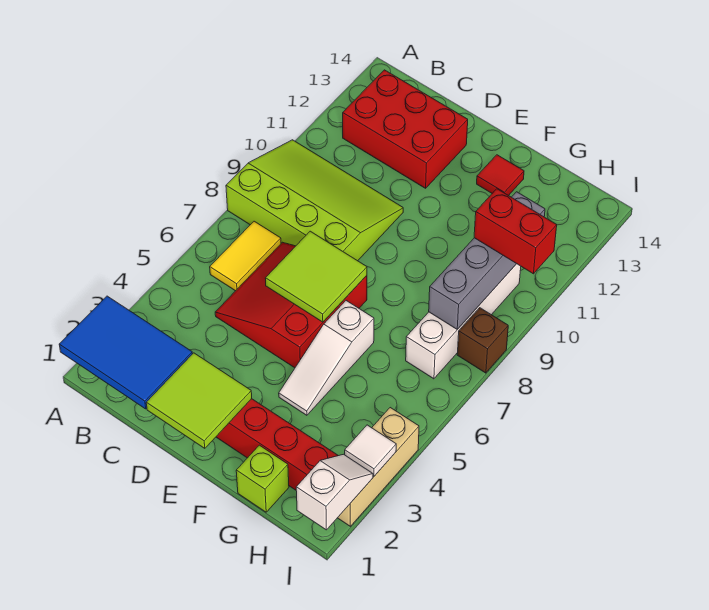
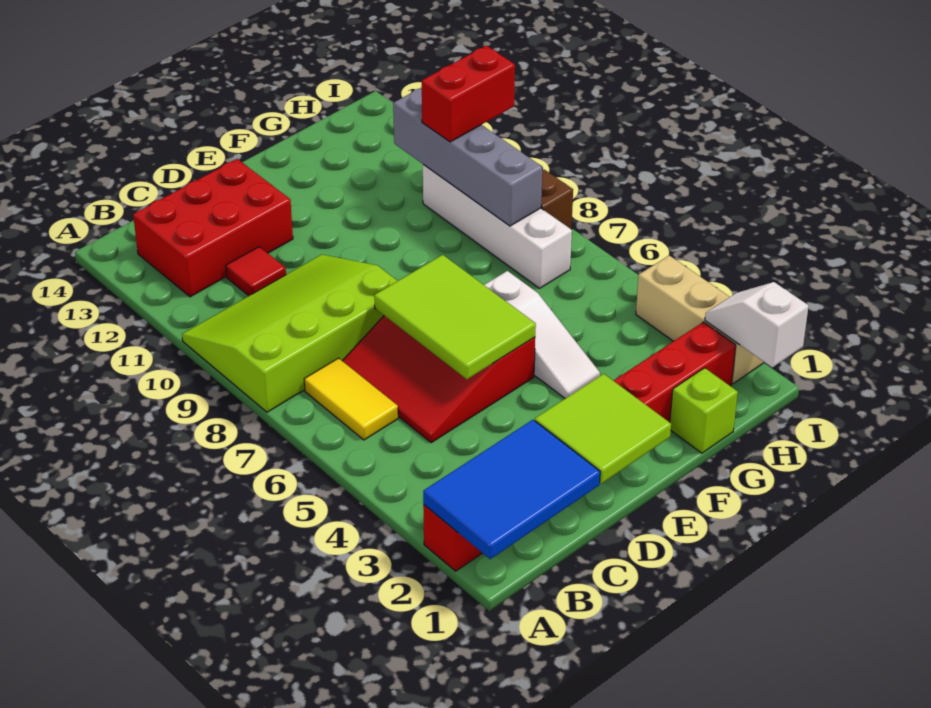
lime tile D6:E7 level 2 -> lime tile D5:E7 level 2
red tile F13 level 1 -> red tile C11 level 1
white tile I3 level 2 -> none

